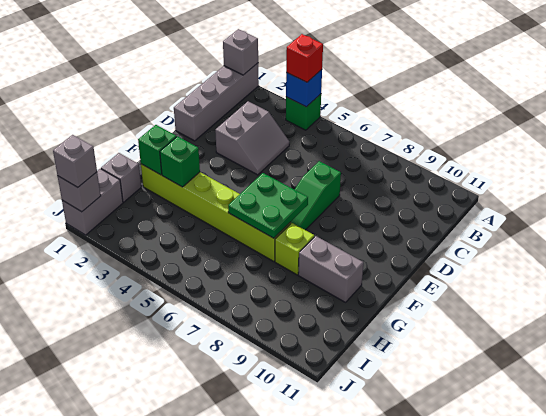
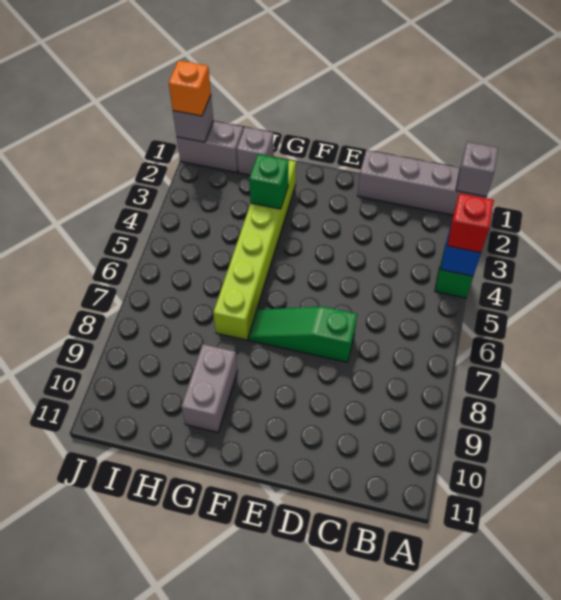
grey slope C3:D4 level 1 top 3 -> none
green plate F6:G7 level 2 -> none
green brick G2 level 2 -> none
lime brick G8 level 1 -> none
grey brick J1 level 3 -> orange brick J1 level 3

